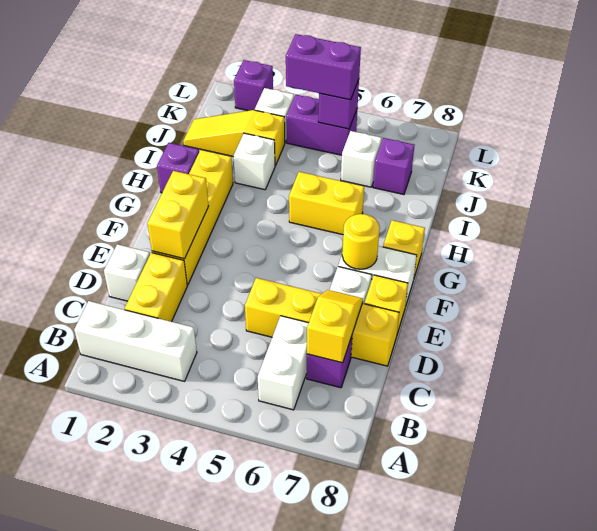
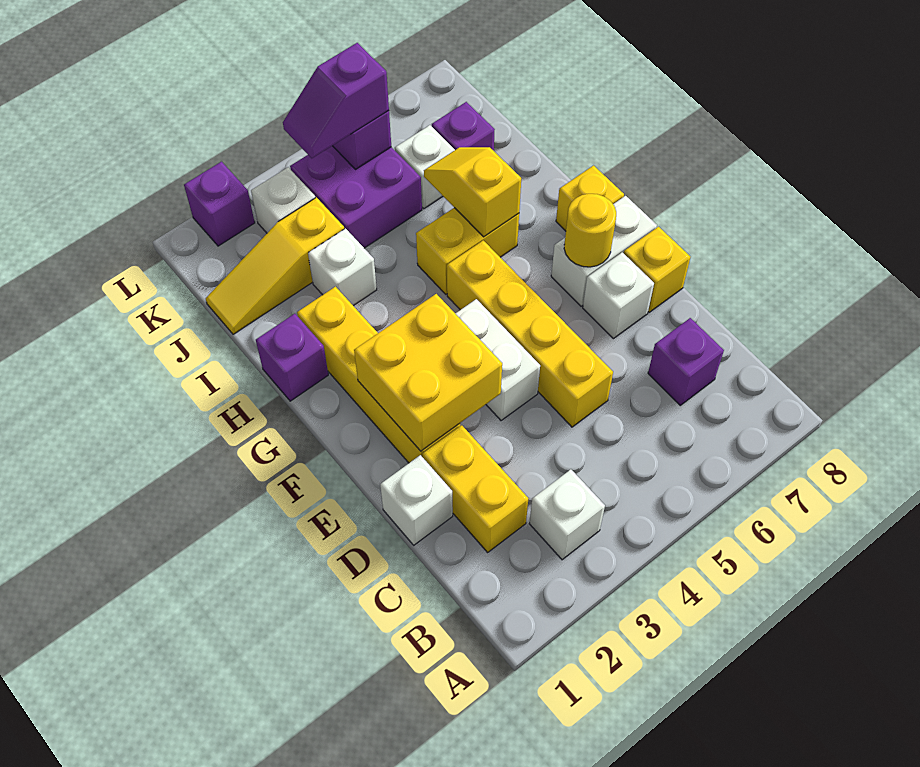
white brick B1:B3 level 1 -> white brick B3 level 1
white brick B6:C6 level 1 -> white brick E4:F4 level 1
yellow slope C7:D7 level 2 top C -> yellow slope H6:I6 level 2 top H
yellow brick D5:D8 level 1 -> yellow brick D5:G5 level 1
yellow brick E2:F2 level 2 -> yellow brick E2:F3 level 2
purple brick K4:K5 level 1 -> purple brick J4:K5 level 1
purple brick K4:K5 level 3 -> purple slope K4:K5 level 3 top 5

